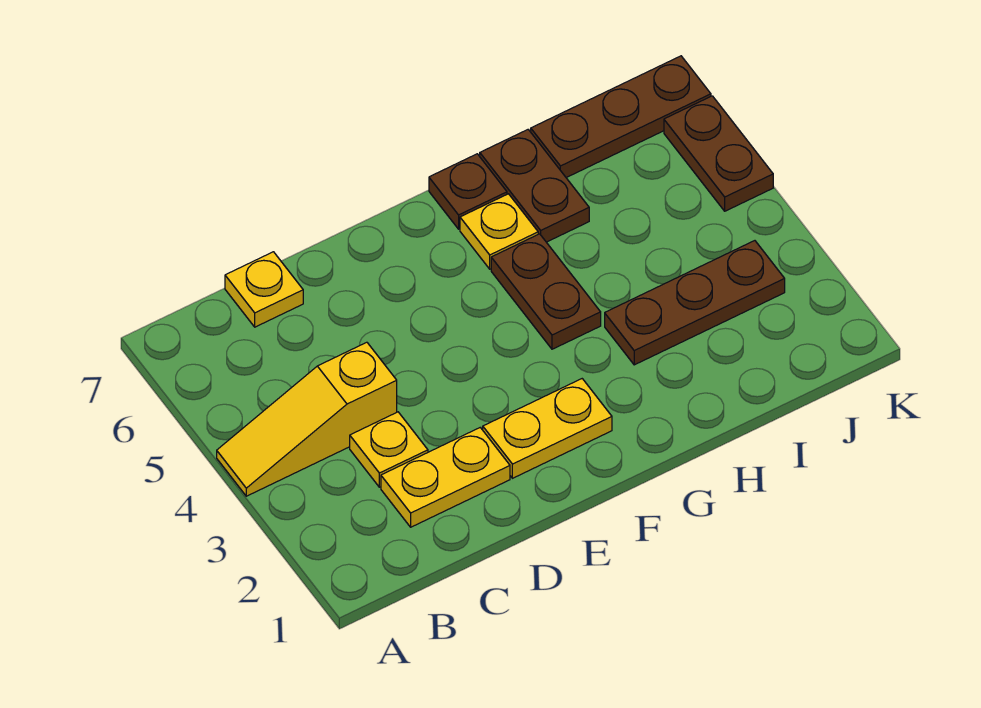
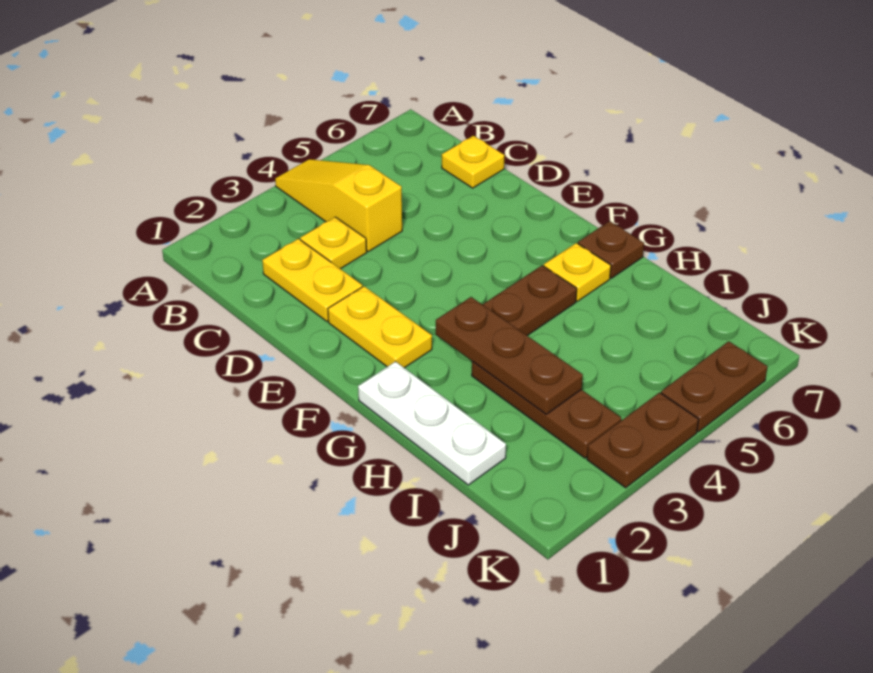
none -> white plate G1:I1 level 1
brown plate H6:H7 level 1 -> brown plate K3:K4 level 1
brown plate I7:K7 level 1 -> brown plate G3:I3 level 2

